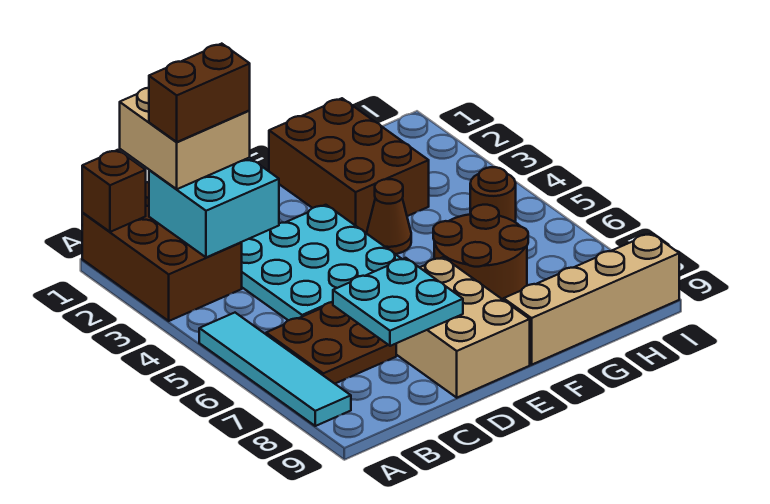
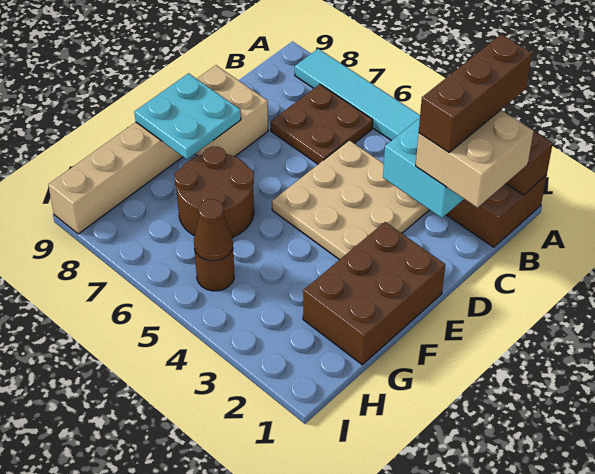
brown brick B2:C2 level 4 -> brown brick A2:C2 level 4
cyan plate C3:E5 level 1 -> tan plate C3:E5 level 1
cyan plate C7:D8 level 2 -> cyan plate E8:F9 level 2
tan brick D7:E9 level 1 -> tan brick D8:E9 level 1
brown brick F1:G3 level 1 -> brown brick E1:G2 level 1
brown cone F4 level 1 -> brown cone H5 level 2

